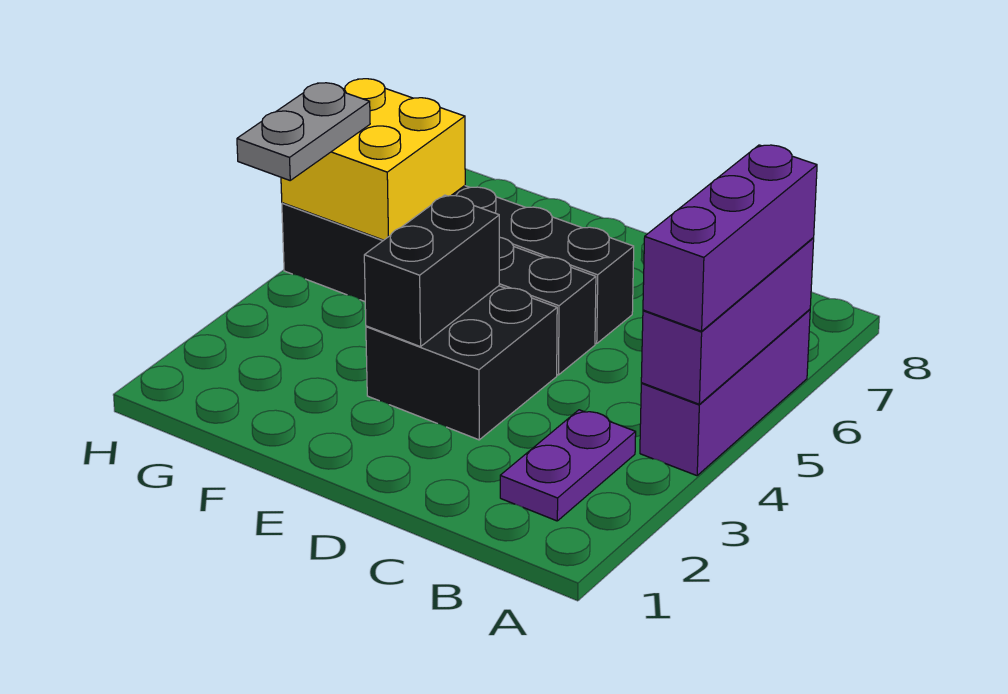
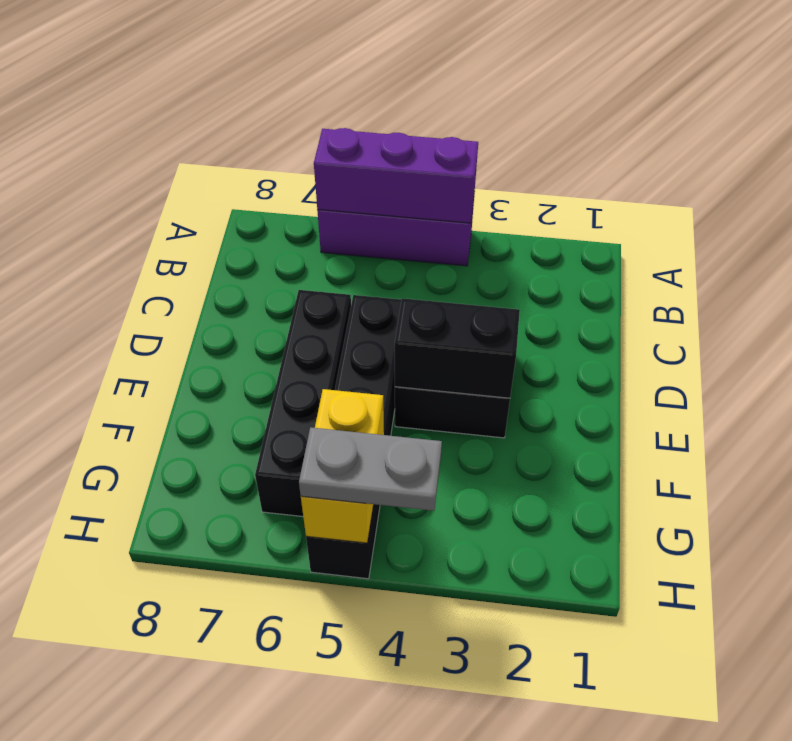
purple brick A4:A6 level 3 -> none
purple plate B2:B3 level 1 -> none
yellow brick G5:H6 level 2 -> yellow brick G5:H5 level 2

